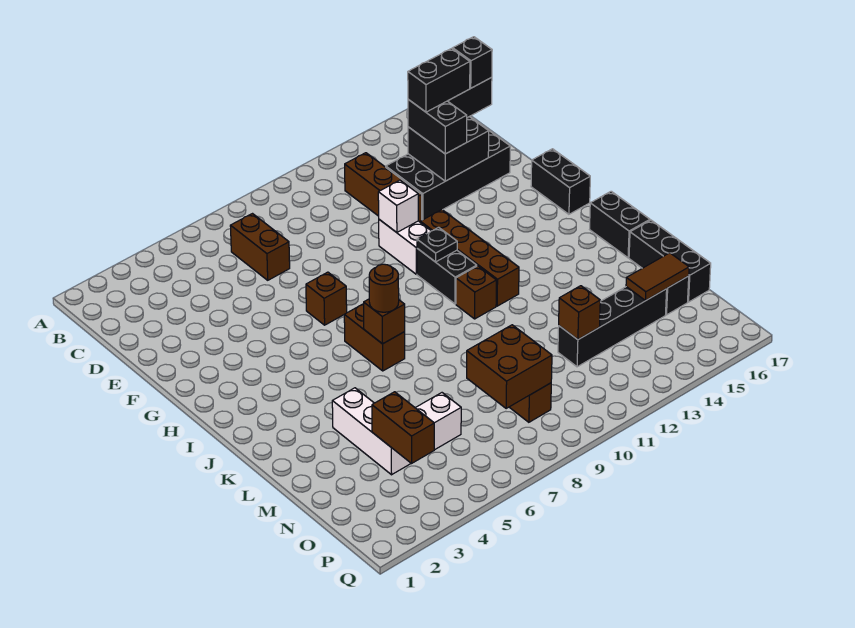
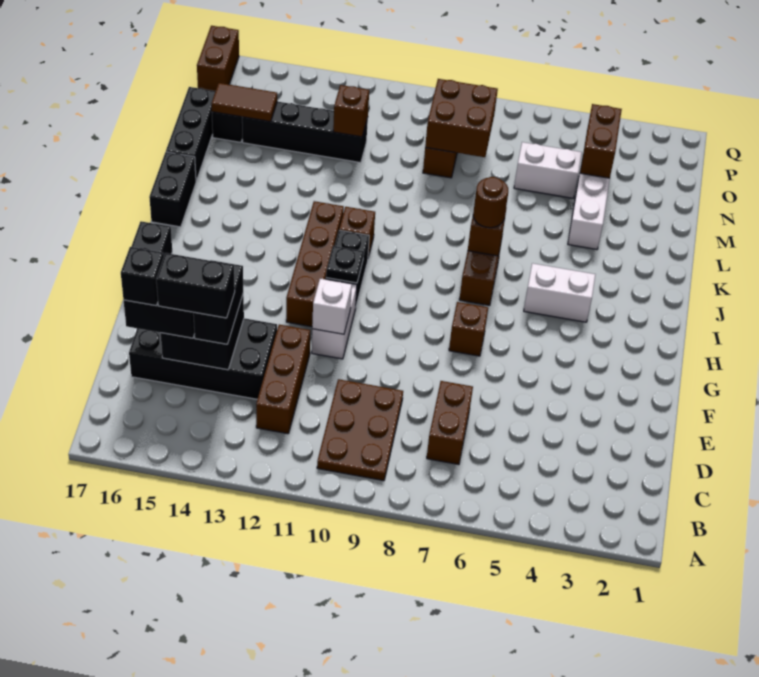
none -> brown plate B9:D10 level 1
none -> white brick I4:I5 level 1
none -> brown brick P17:Q17 level 1

